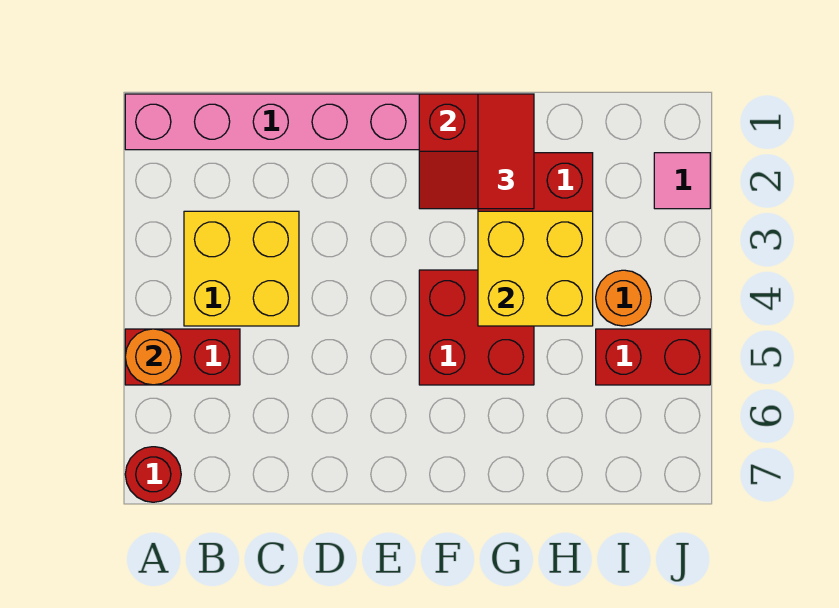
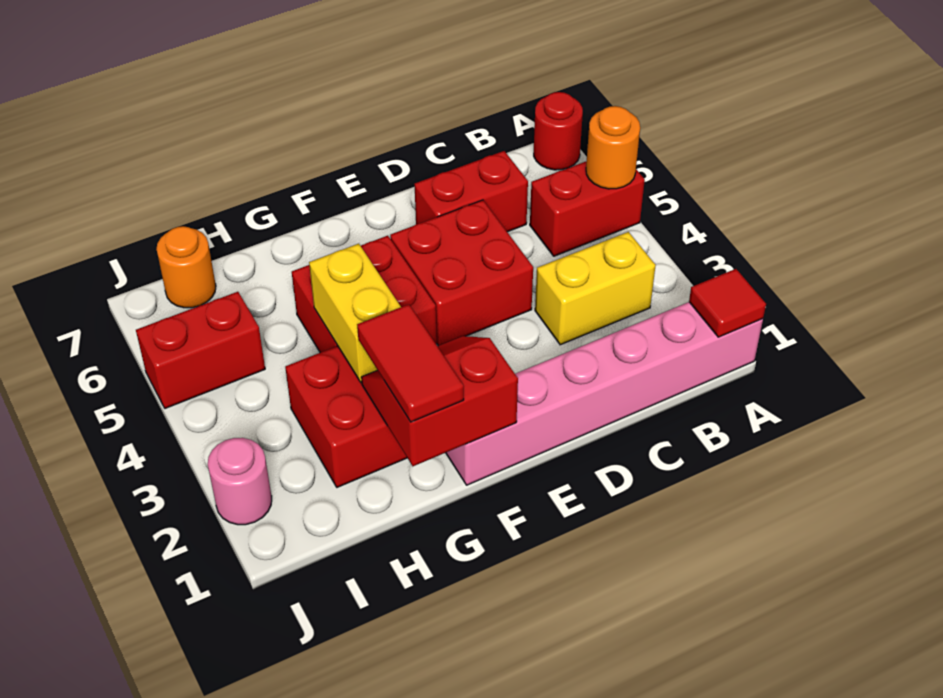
none -> red tile A1 level 2
yellow brick B3:C4 level 1 -> yellow brick B3:C3 level 1
none -> red brick C6:D6 level 1
none -> red brick D4:E5 level 1
yellow brick G3:H4 level 2 -> yellow brick G3:G4 level 2
orange round brick I4 level 1 -> orange round brick I7 level 1
pink tile J2 level 1 -> pink round brick J2 level 1

